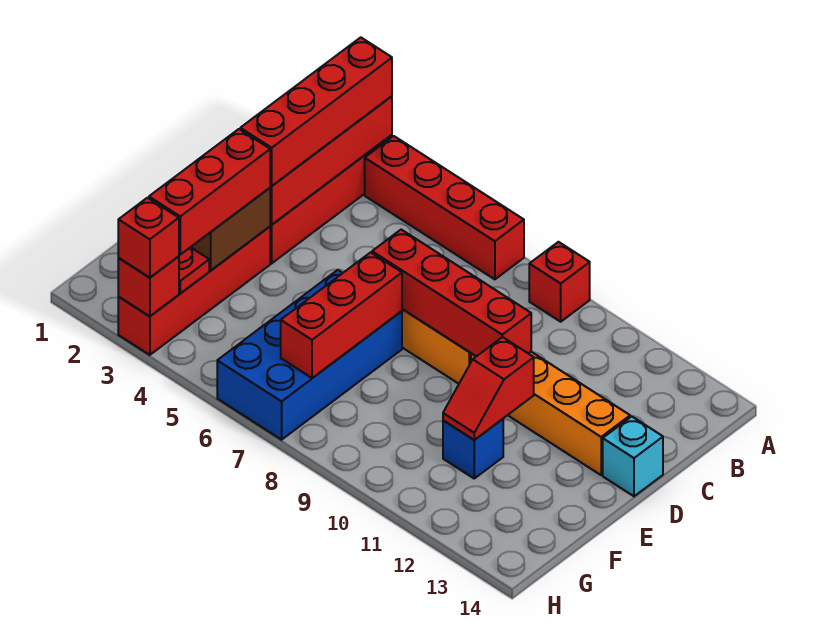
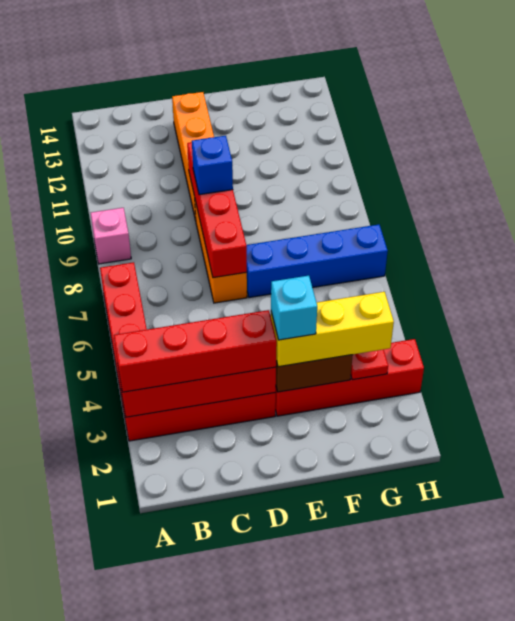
red brick A9 level 1 -> pink brick A9 level 1
cyan brick D14 level 1 -> cyan brick E3 level 4
red brick E3:G3 level 3 -> yellow brick E3:G3 level 3
blue brick E6:H7 level 1 -> blue brick E7:H7 level 1
red brick E7:G7 level 2 -> none
red slope E11:F11 level 2 top E -> none
blue brick F11 level 1 -> blue brick D9 level 3
red brick H3 level 2 -> none
red brick H3 level 3 -> none

